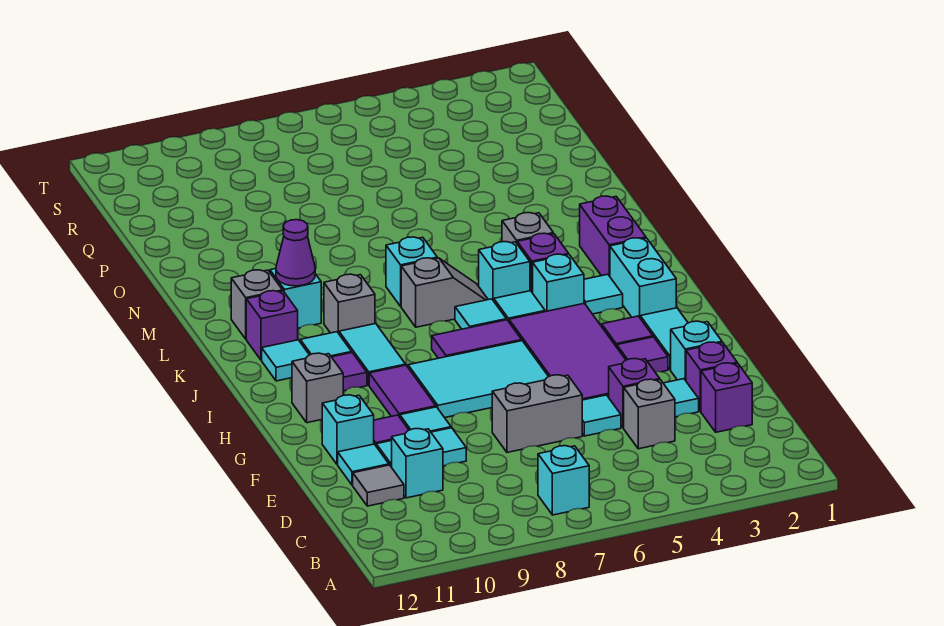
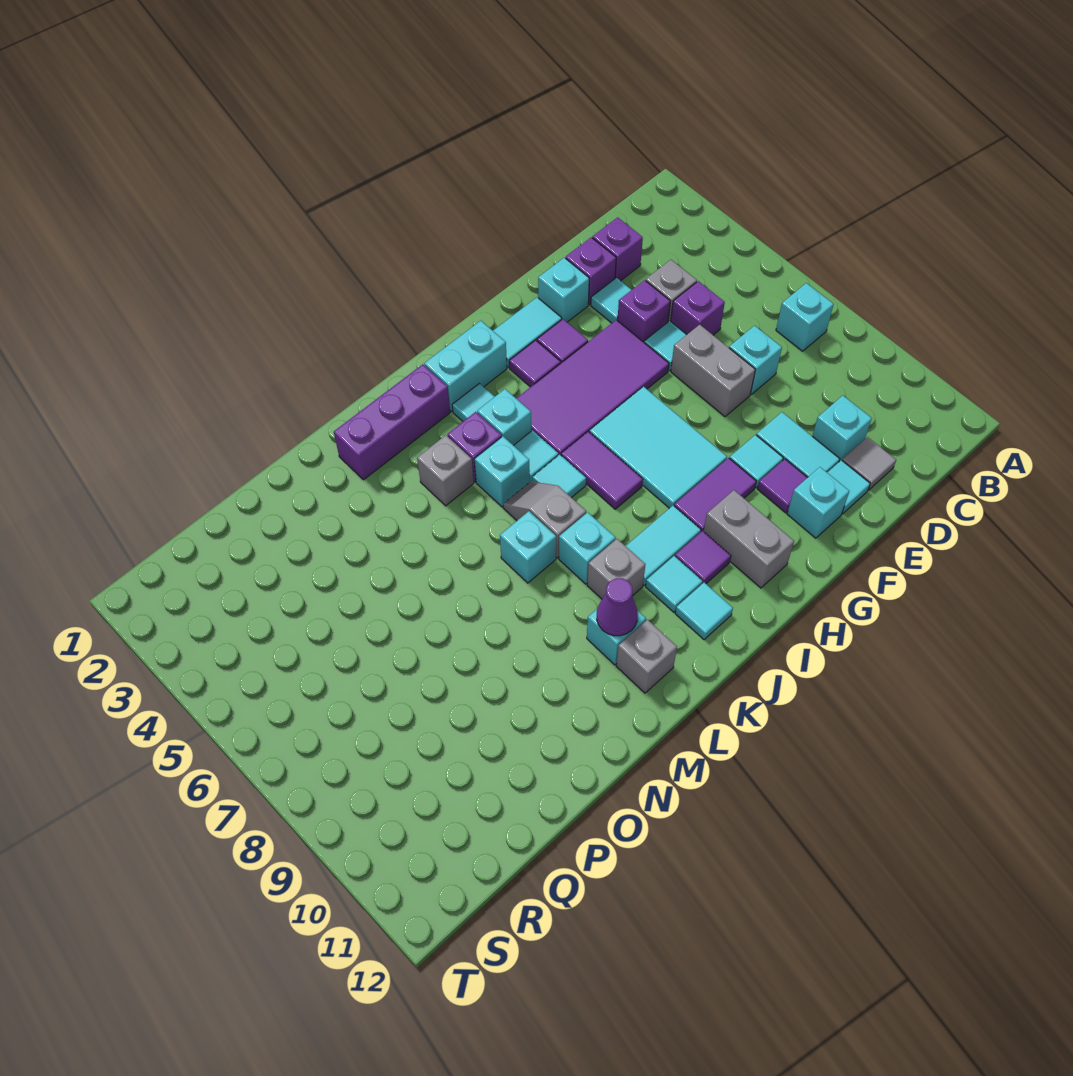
none -> cyan brick D7 level 1
grey brick H11 level 1 -> grey brick H10:H11 level 1
purple brick K2:L2 level 1 -> purple brick K2:M2 level 1
none -> cyan brick K8 level 1
purple brick K11 level 1 -> purple brick D5 level 1

